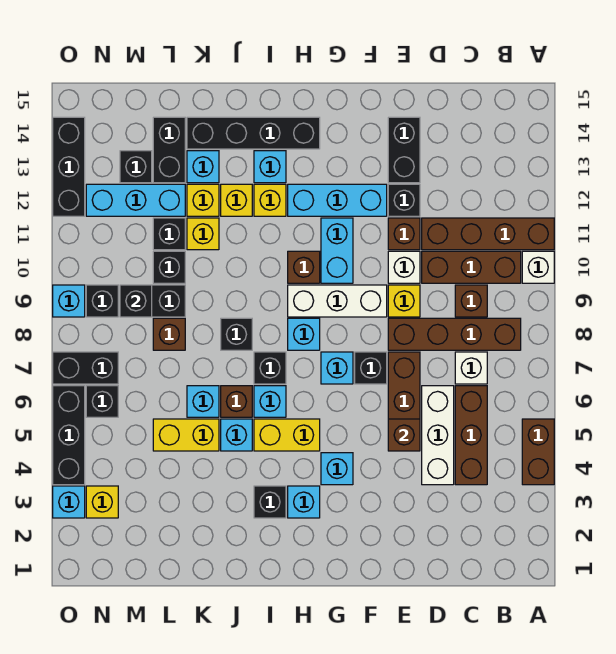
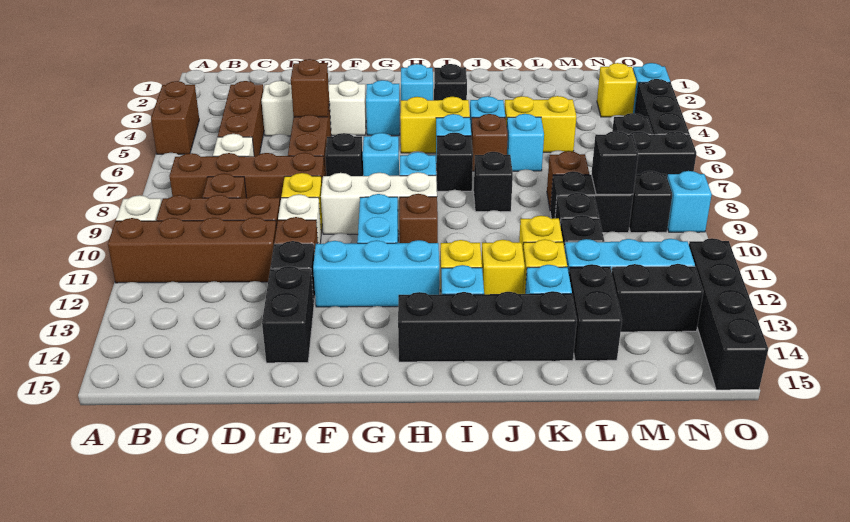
white brick D4:D6 level 1 -> white brick D4:F4 level 1
black brick M13 level 1 -> black brick M13:N13 level 1
black brick O12:O14 level 1 -> black brick O12:O15 level 1

